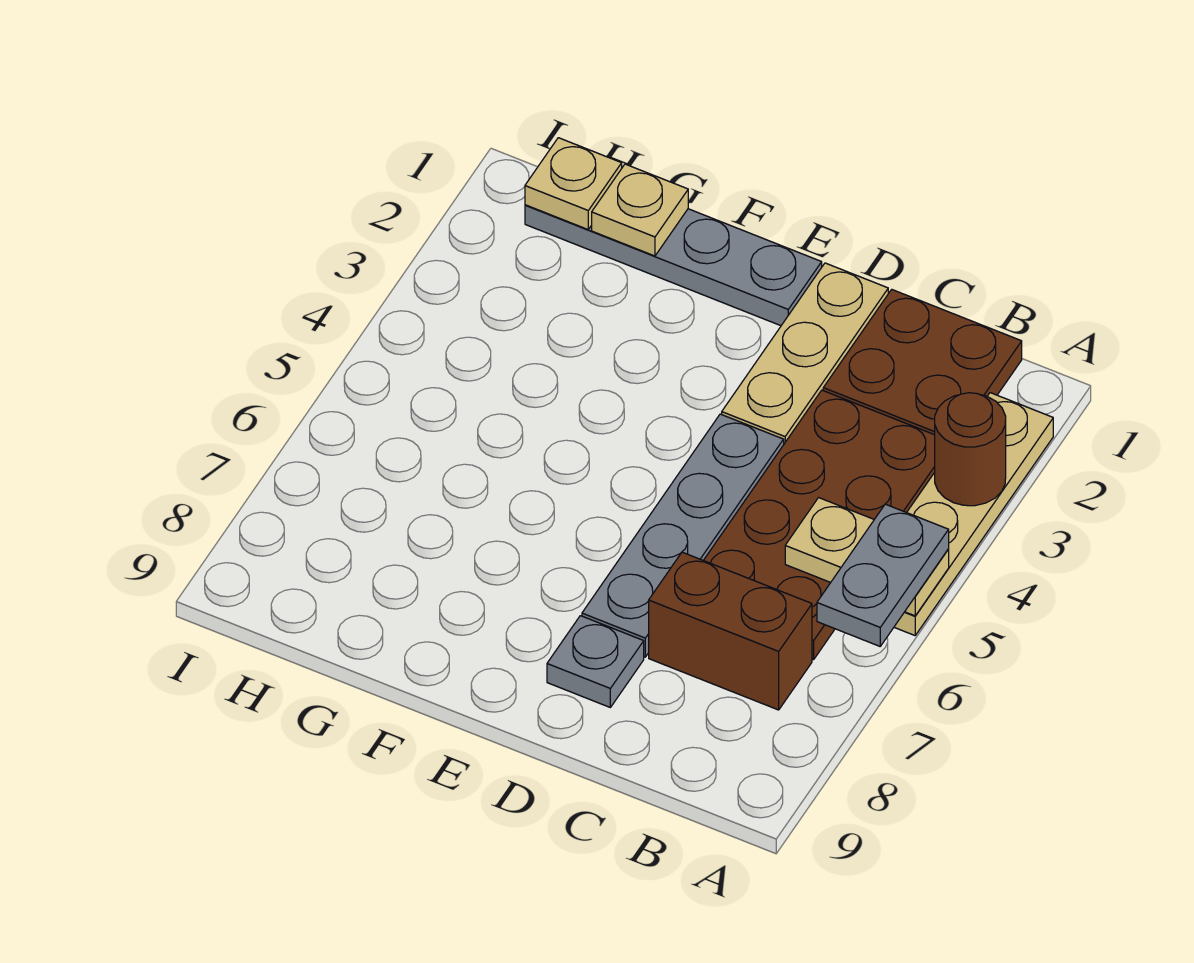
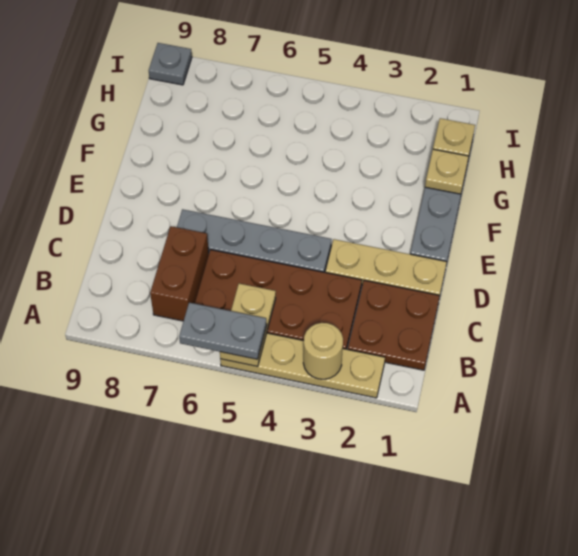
brown round brick A3 level 2 -> tan round brick A3 level 2
grey plate D8 level 1 -> grey plate I9 level 1

